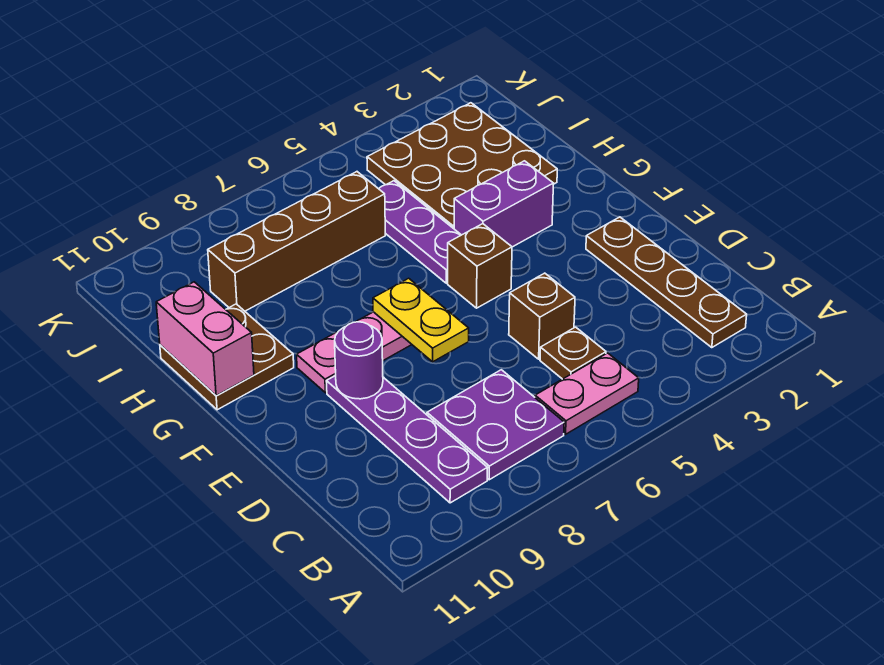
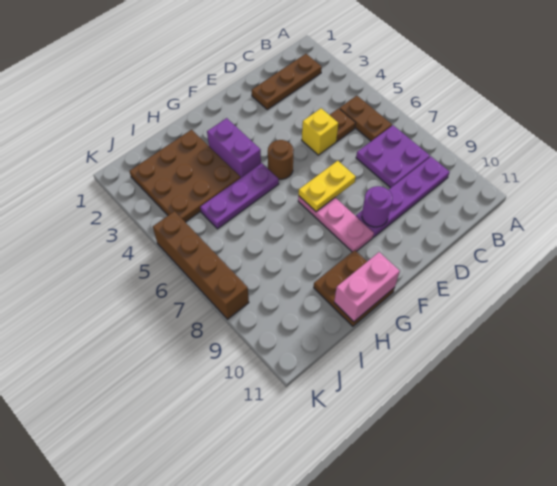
brown plate B2:E2 level 1 -> brown plate B2:D2 level 1
pink plate B5:B6 level 1 -> brown plate B5:B6 level 1
brown brick D5 level 1 -> yellow brick D5 level 1
brown brick F5 level 1 -> brown round brick F5 level 1
brown brick I6:I9 level 1 -> brown brick K5:K8 level 1

